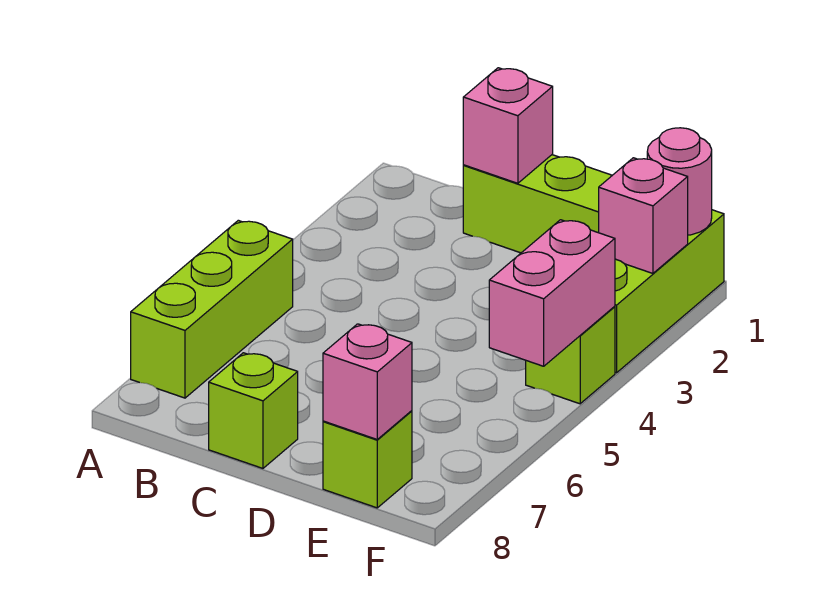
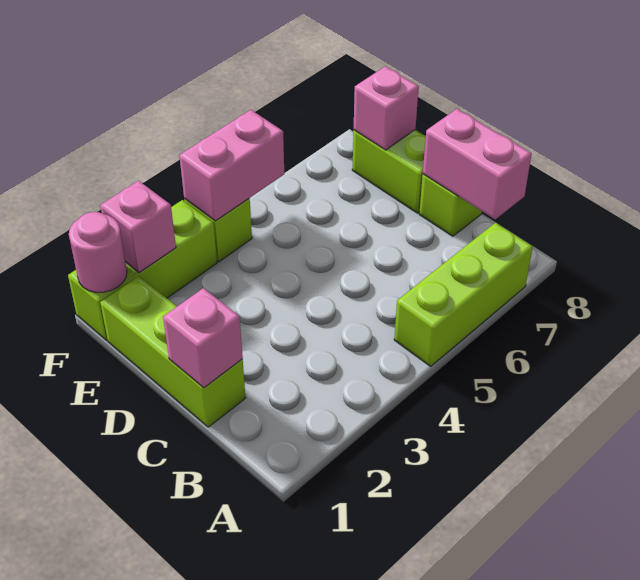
none -> pink brick B8:C8 level 2
lime brick E8 level 1 -> lime brick D8:E8 level 1

